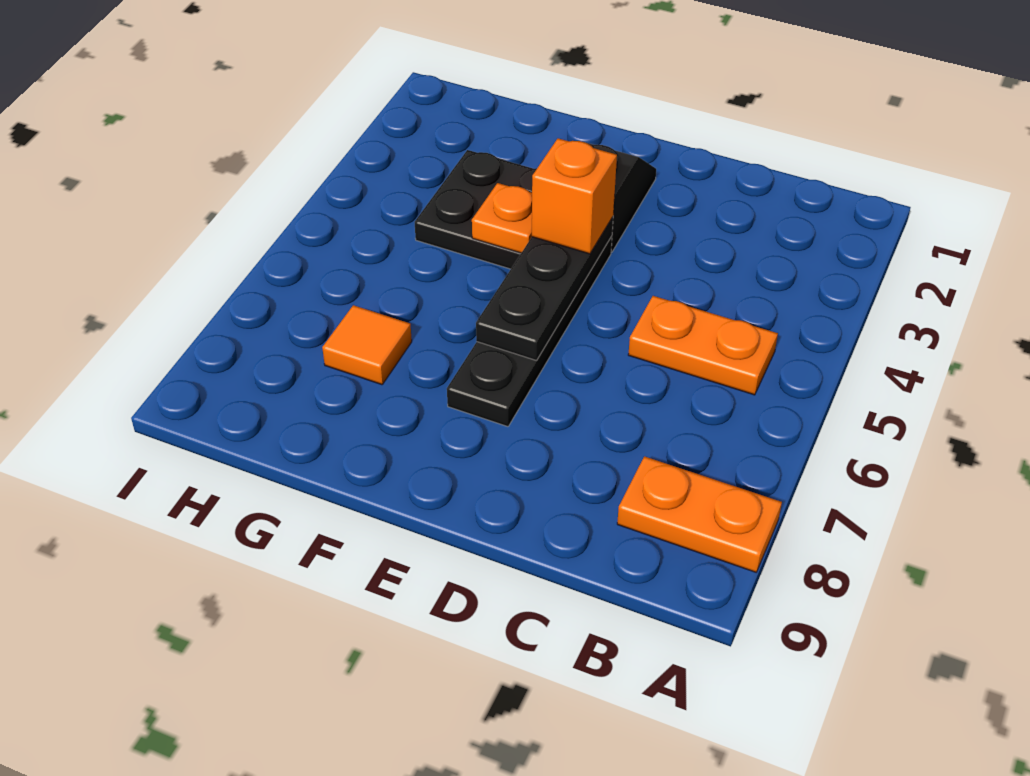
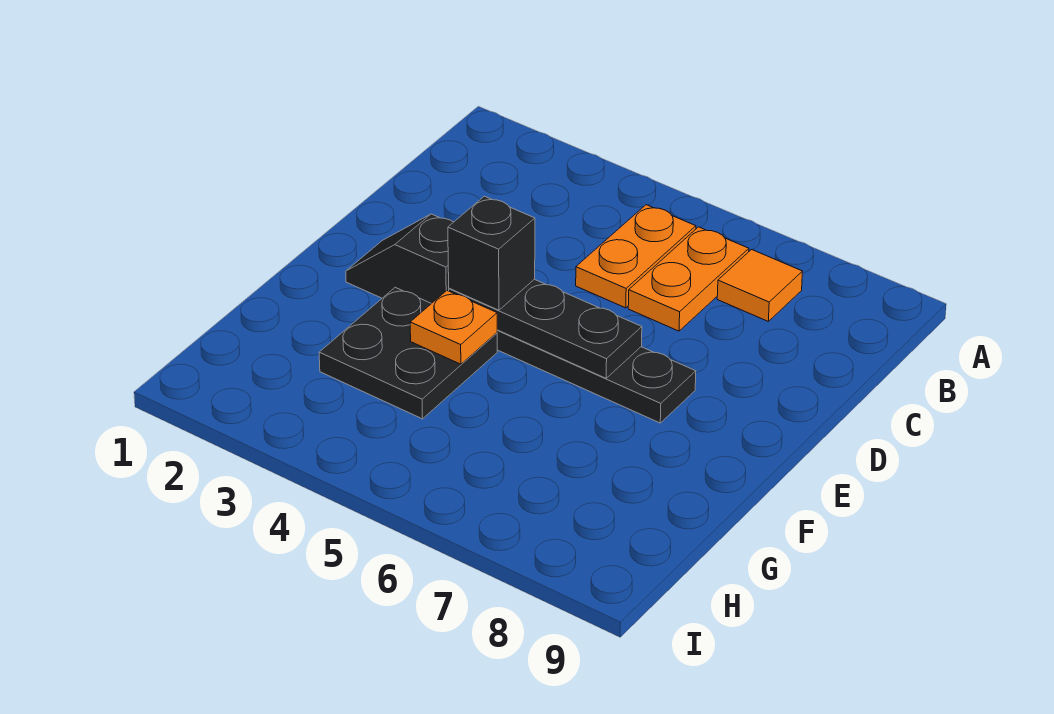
orange plate A8:B8 level 1 -> orange plate B6:C6 level 1
orange brick E4 level 3 -> black brick E4 level 3
orange tile G7 level 1 -> orange tile B7 level 1

